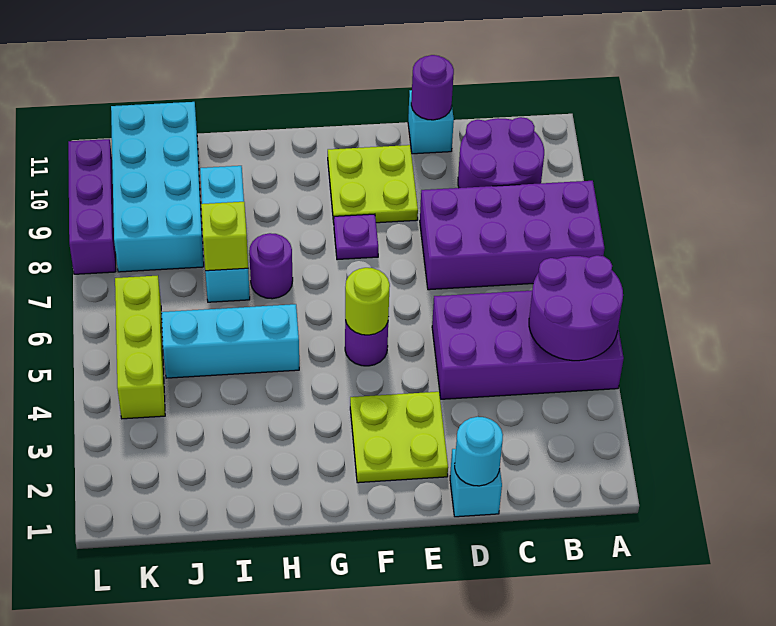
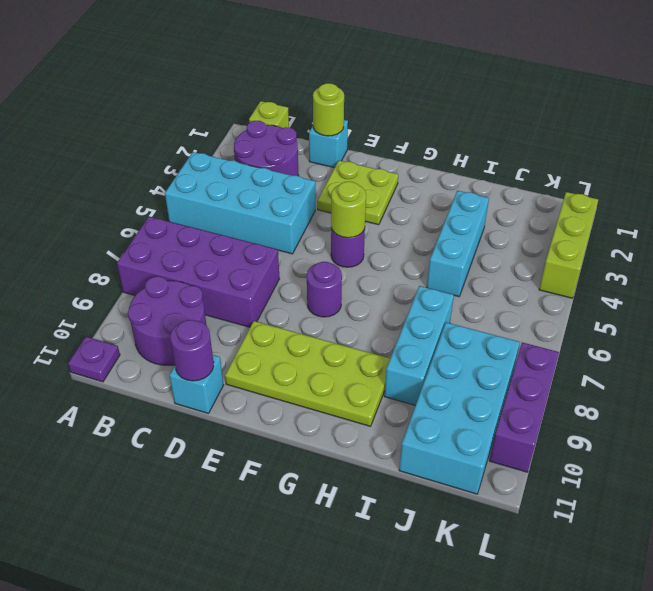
purple brick A4:D5 level 1 -> cyan brick A4:D5 level 1
purple round brick A4:B5 level 2 -> purple round brick B2:C3 level 1
cyan round brick D1 level 2 -> lime round brick D1 level 2
lime plate E9:F10 level 1 -> lime plate E9:H10 level 1
purple plate F8 level 1 -> purple plate A11 level 1
cyan brick H5:J5 level 1 -> cyan brick I3:I5 level 1
purple round brick H7 level 1 -> purple round brick F7 level 1
lime brick I7 level 2 -> lime brick B1 level 1
lime brick K4:K6 level 1 -> lime brick L2:L4 level 1

